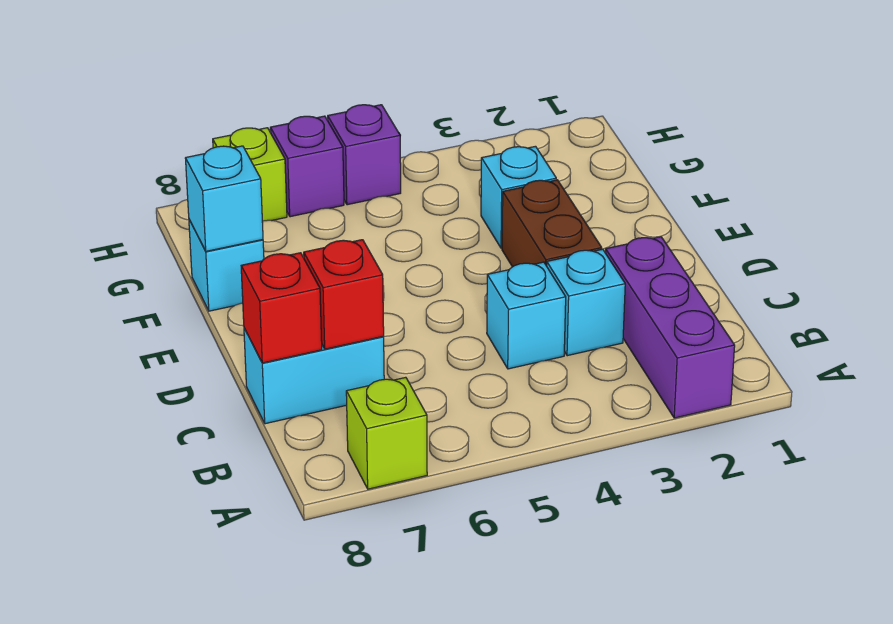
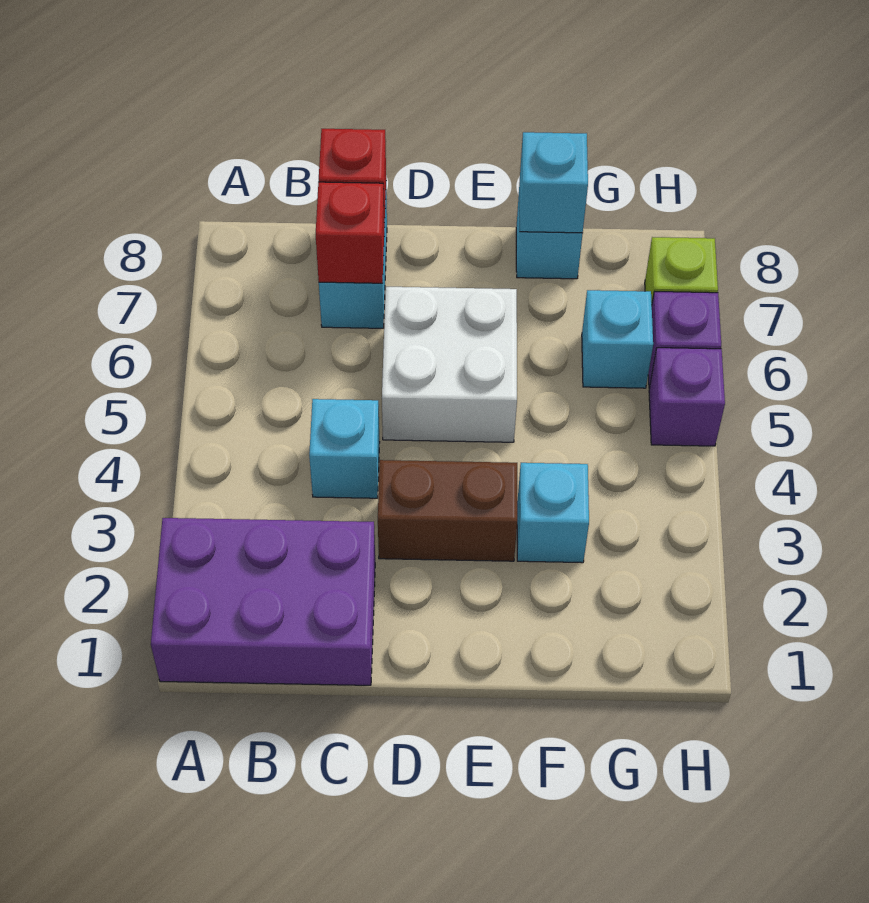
purple brick A2:C2 level 1 -> purple brick A1:C2 level 1
lime brick A7 level 1 -> none
cyan brick C3 level 1 -> cyan brick G6 level 1
none -> white brick D5:E6 level 1

